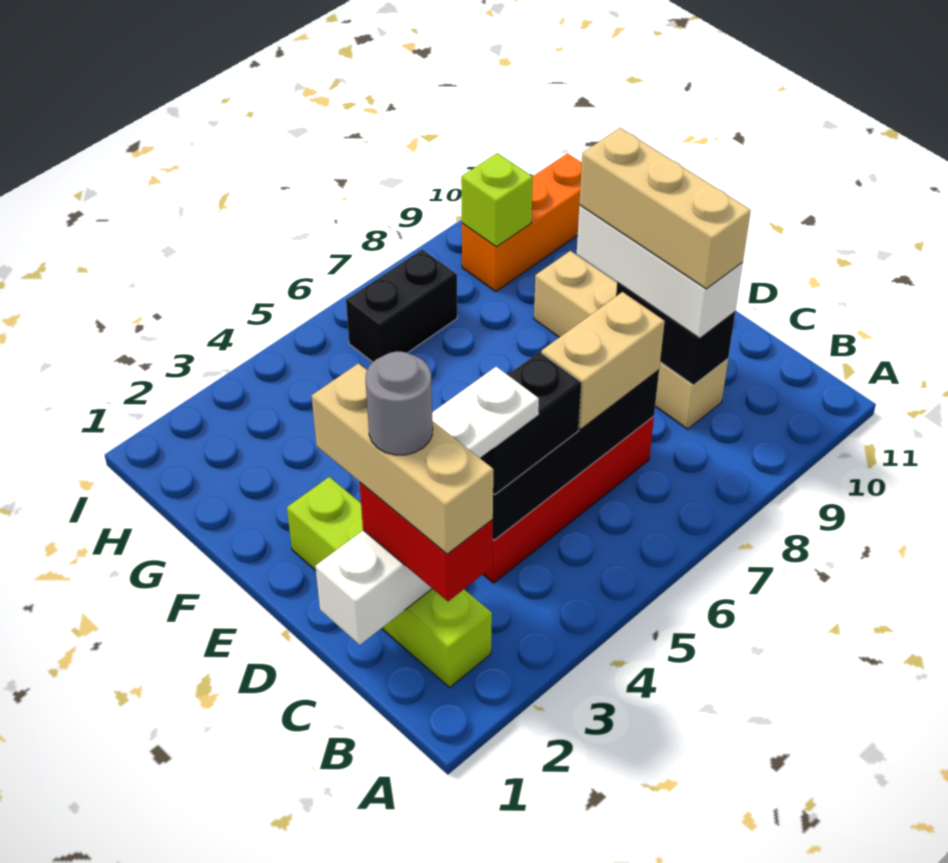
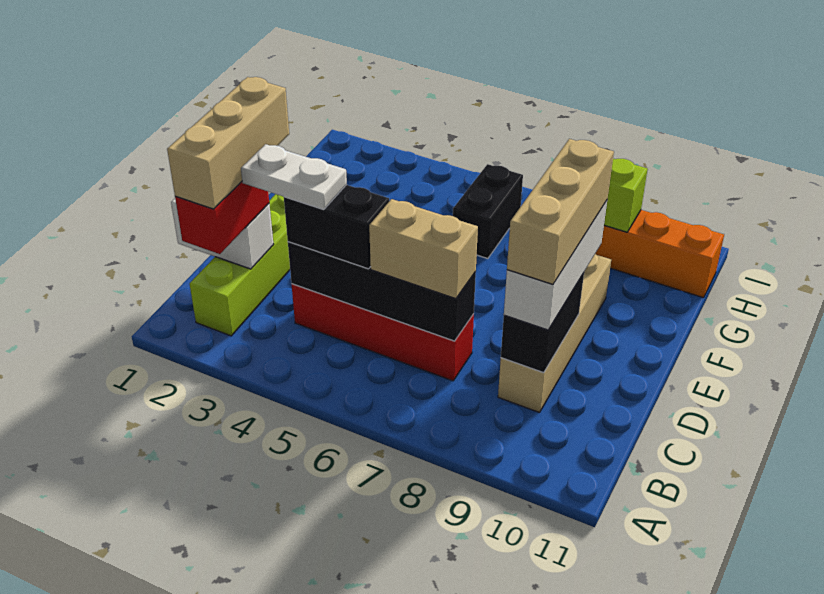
grey round brick C2 level 5 -> none
black brick H6:H7 level 1 -> black brick G6:H6 level 1

